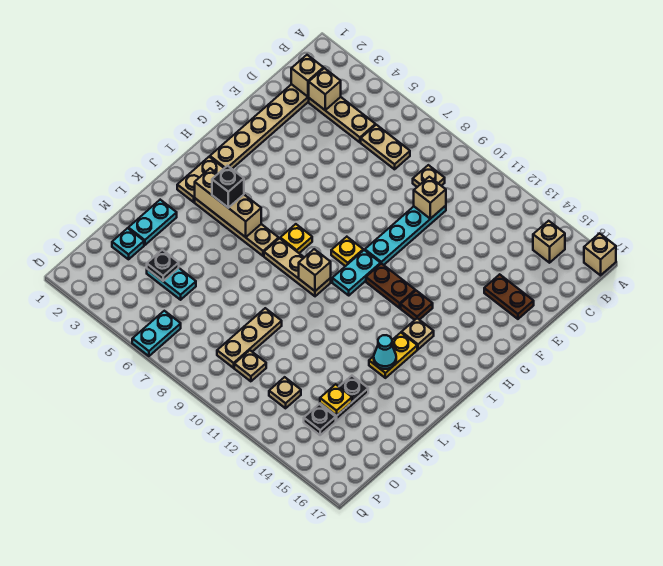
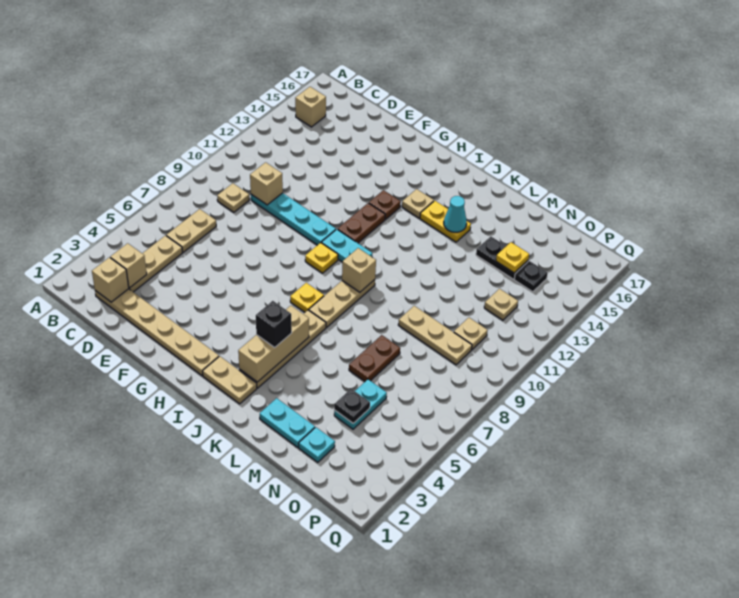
tan brick A17 level 1 -> none
brown plate E15:E16 level 1 -> brown plate M6:M7 level 1
cyan plate P6:Q6 level 1 -> none

